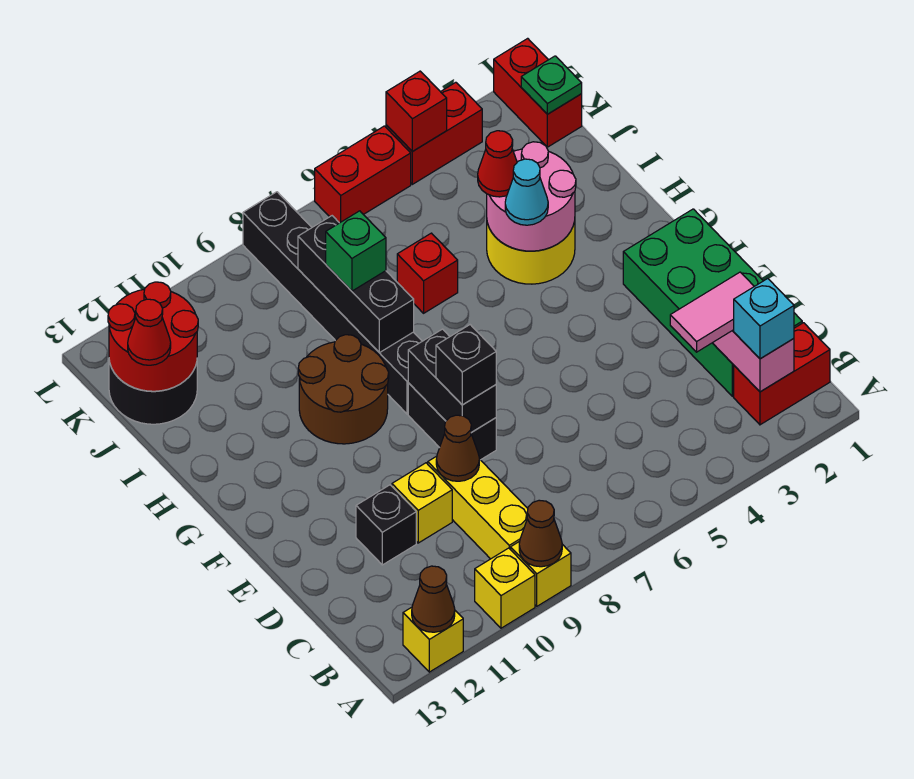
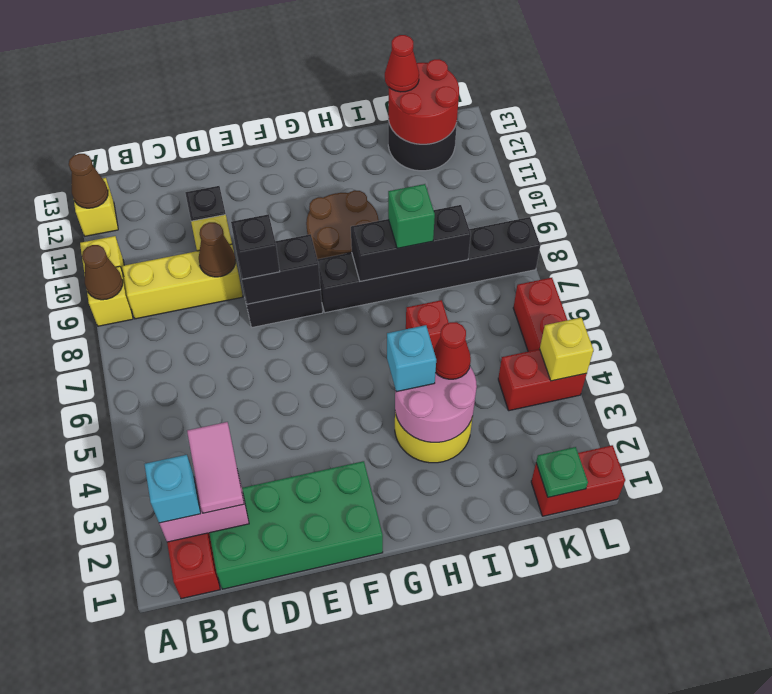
cyan cone H4 level 3 -> cyan brick H4 level 3
red brick L3:L4 level 1 -> red brick K4:L4 level 1
red brick L4 level 2 -> yellow brick L4 level 2

